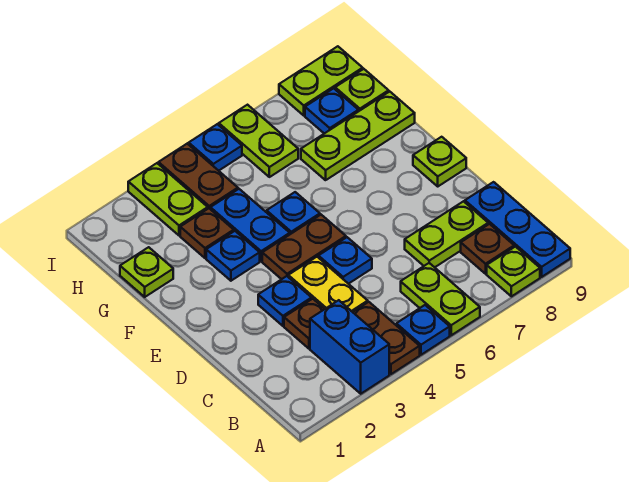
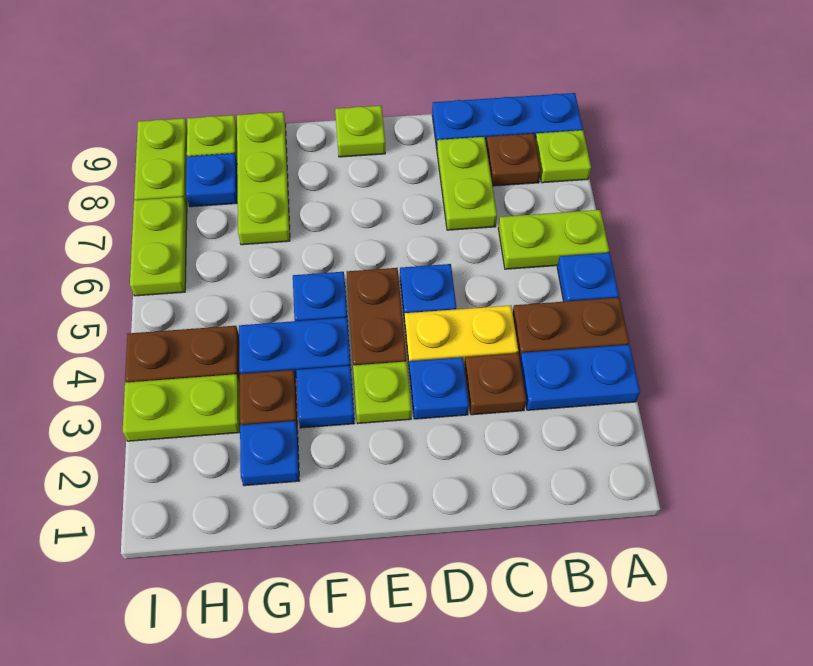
blue brick A3:B3 level 1 -> blue plate A3:B3 level 1
lime plate G1 level 1 -> lime plate E3 level 1
lime plate H6:I6 level 1 -> lime plate I6:I7 level 1
blue plate I5 level 1 -> blue plate G2 level 1

